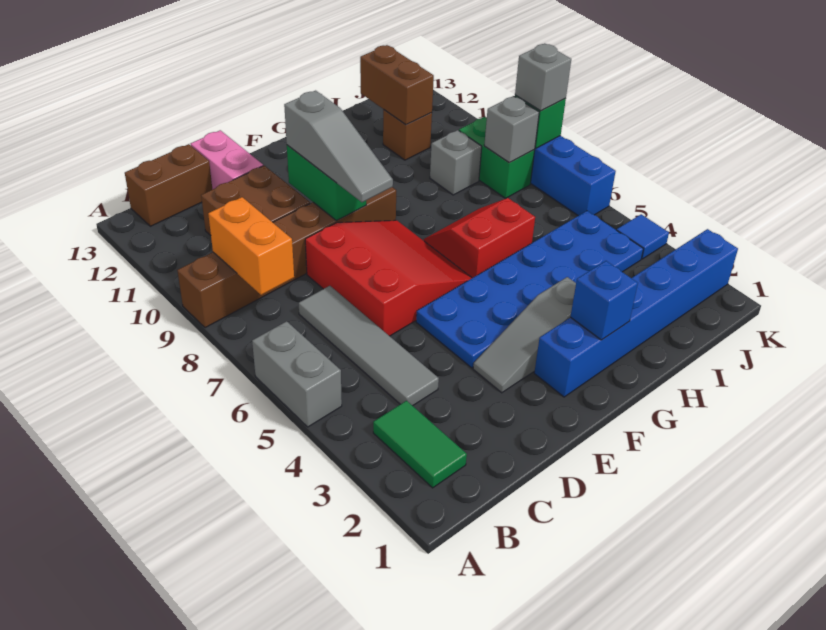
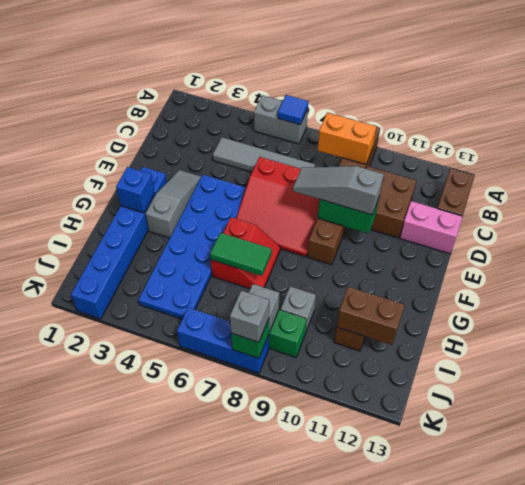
green tile B2:B3 level 1 -> green tile H6:H7 level 2
blue tile K4 level 1 -> blue tile A6 level 2

